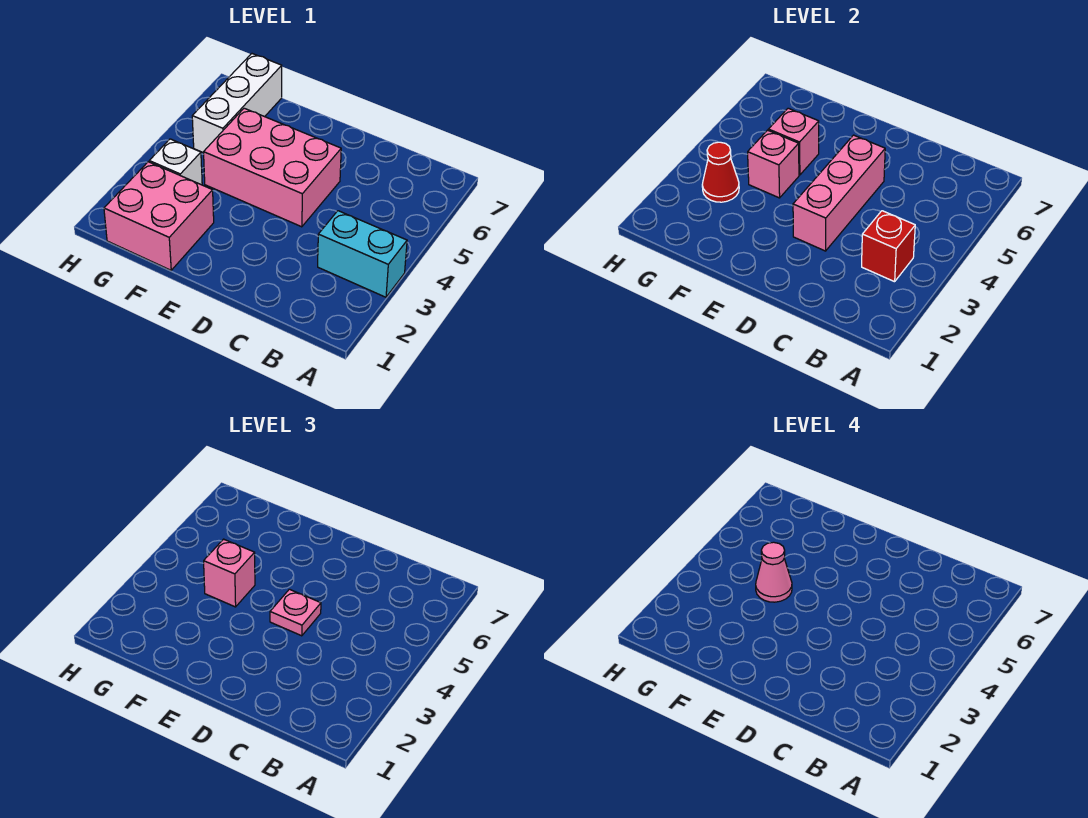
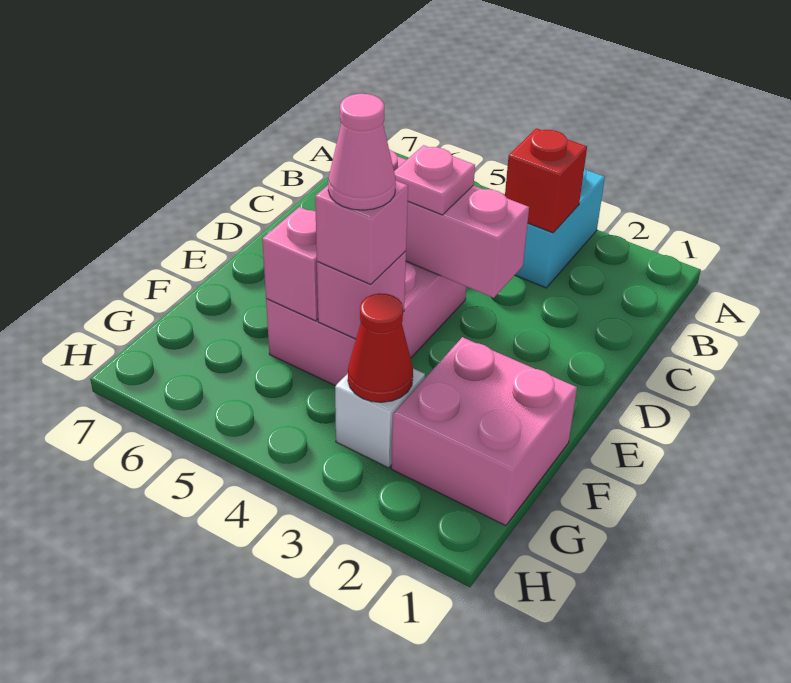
white brick G5:G7 level 1 -> none

